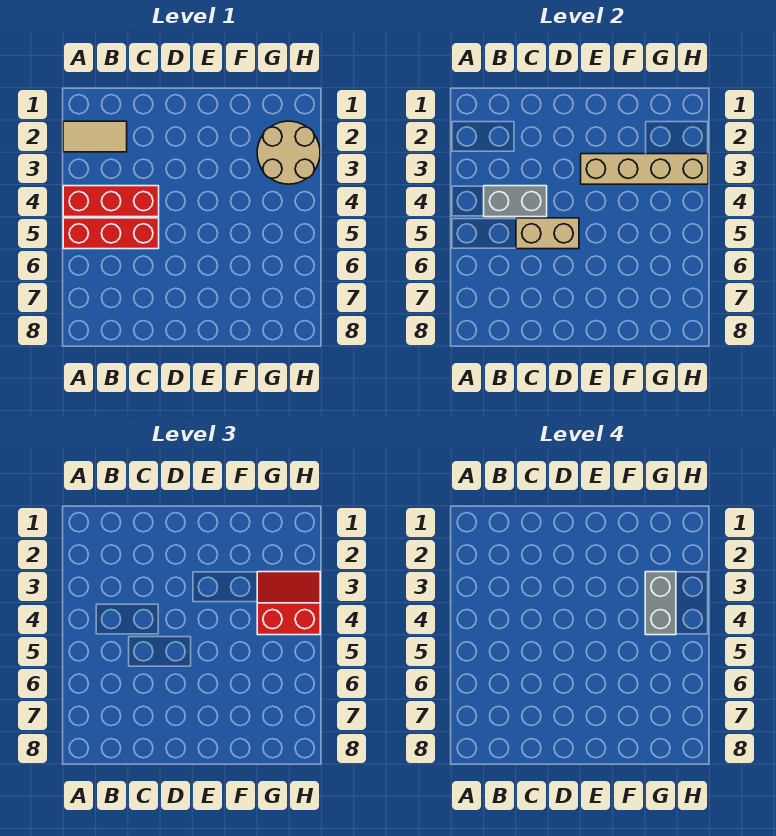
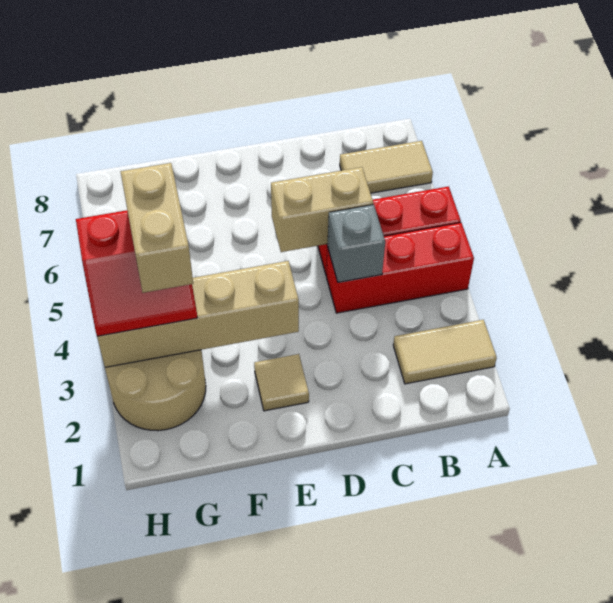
none -> tan tile A7:B7 level 1
grey brick B4:C4 level 2 -> grey brick C4 level 2
none -> tan tile E2 level 1
grey brick G3:G4 level 4 -> tan brick G3:G4 level 4

